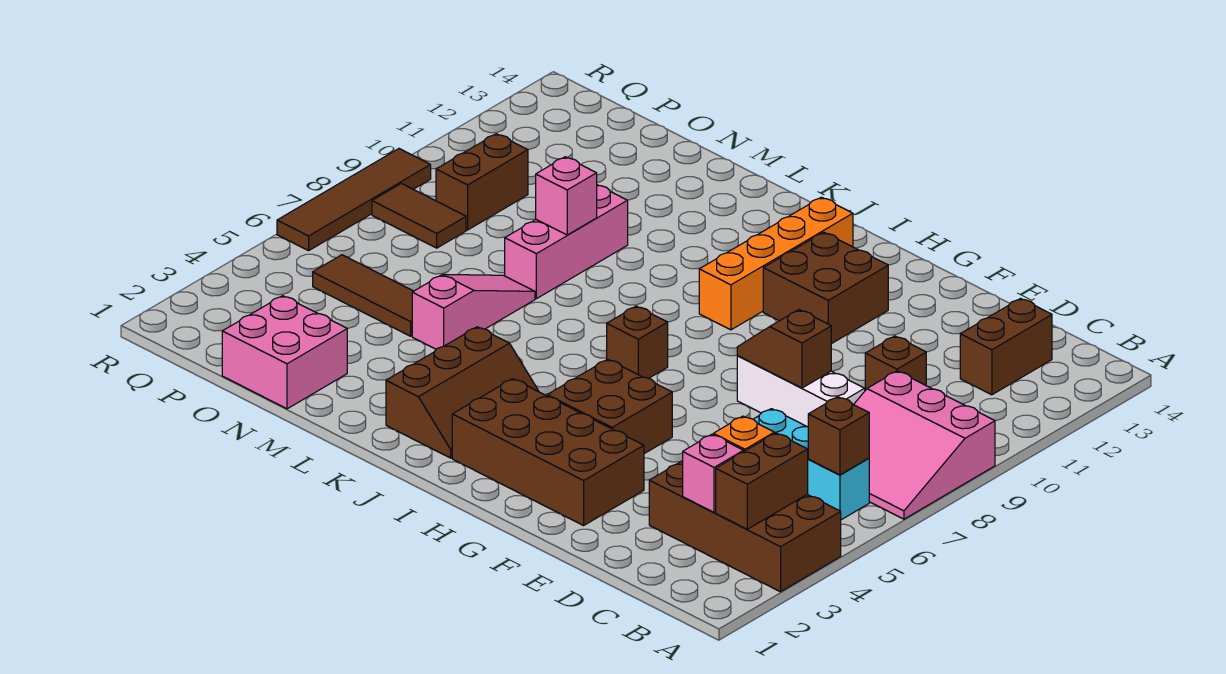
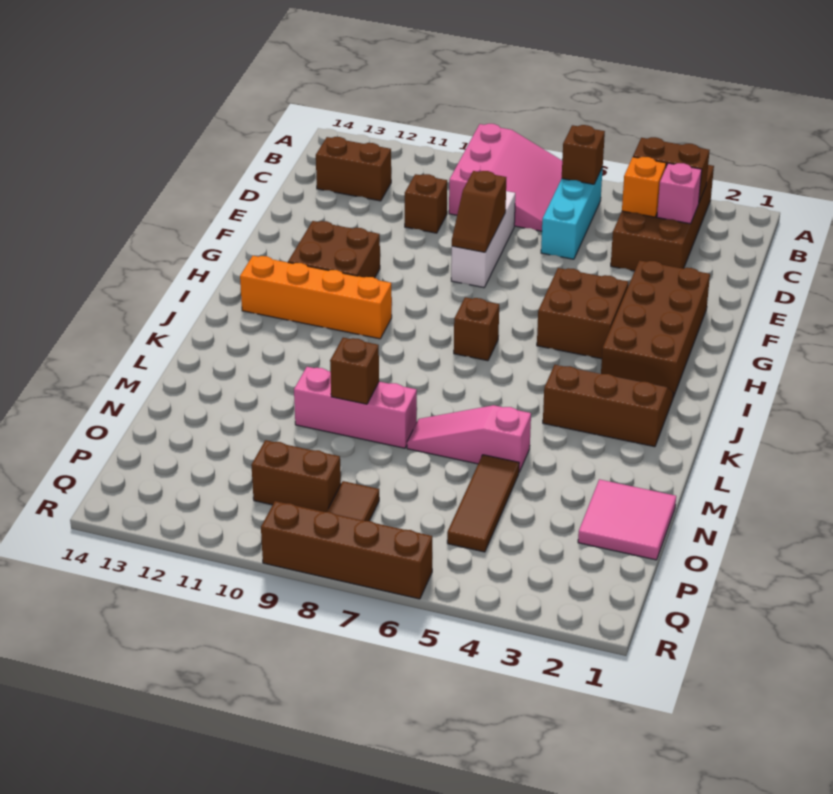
pink brick M9 level 2 -> brown brick M9 level 2
pink brick N1:O2 level 1 -> pink tile N1:O2 level 1
brown tile R6:R9 level 1 -> brown brick R6:R9 level 1

